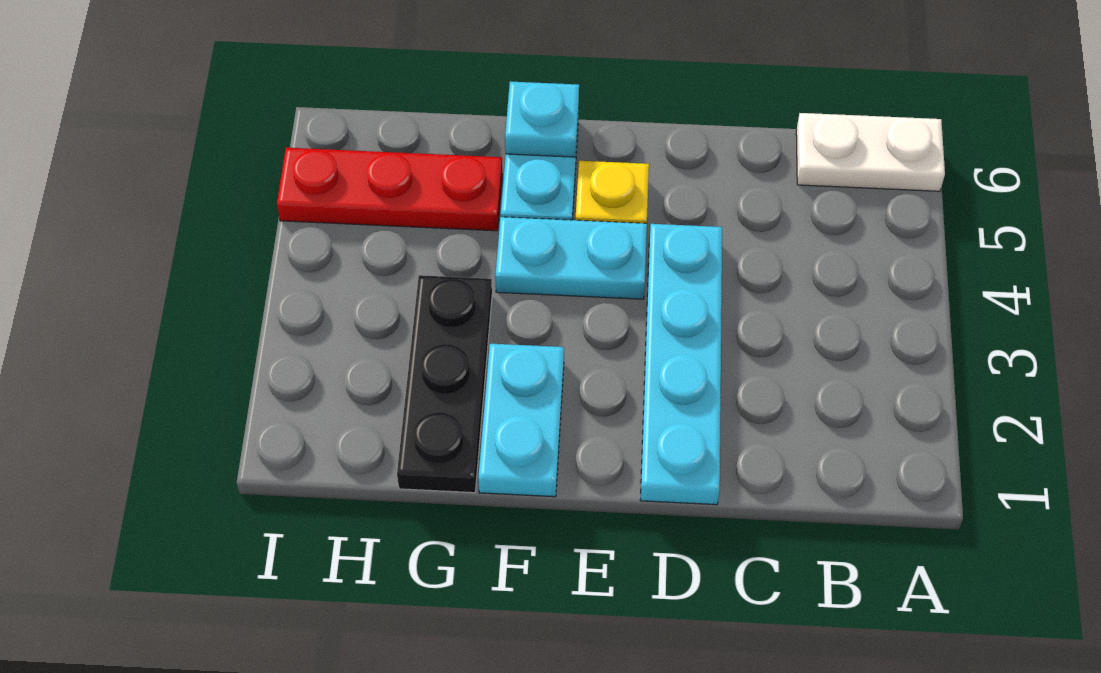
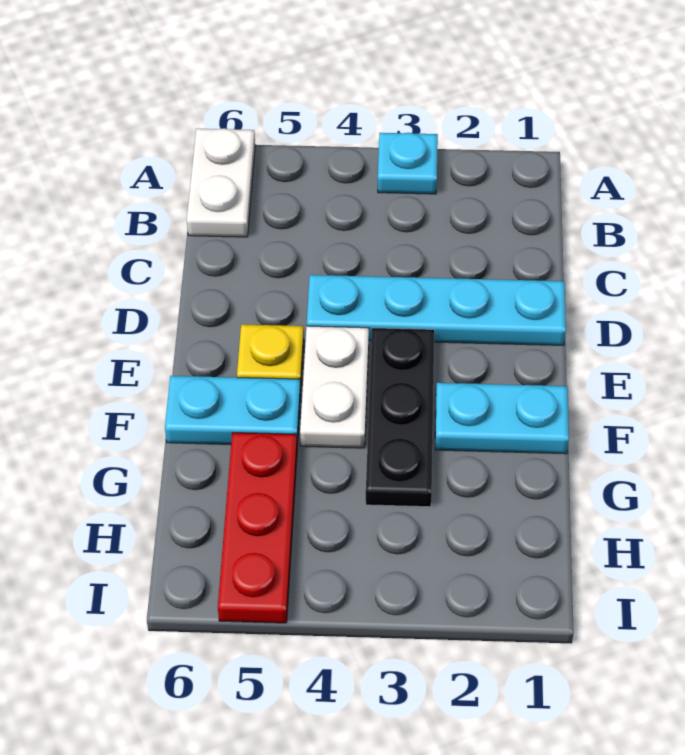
cyan plate E4:F4 level 1 -> white plate E4:F4 level 1
cyan plate F6 level 2 -> cyan plate A3 level 1
black plate G1:G3 level 1 -> black plate E3:G3 level 1

